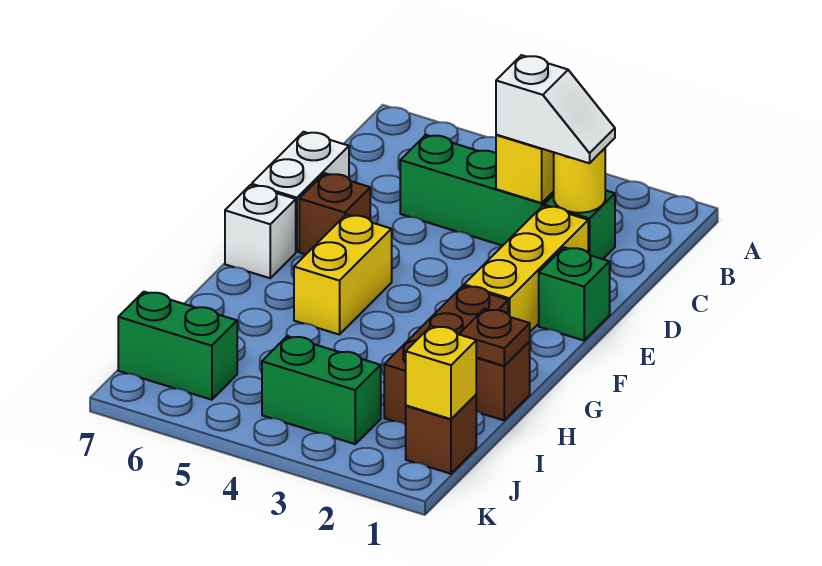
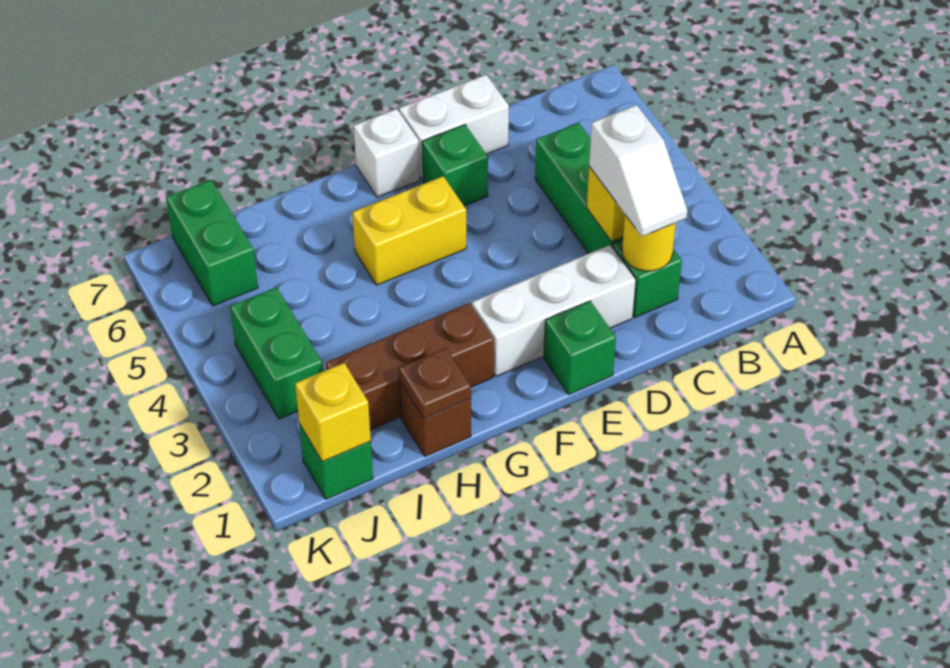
yellow brick D2:F2 level 1 -> white brick D2:F2 level 1
brown brick E6 level 1 -> green brick E6 level 1
brown brick J1 level 1 -> green brick J1 level 1

